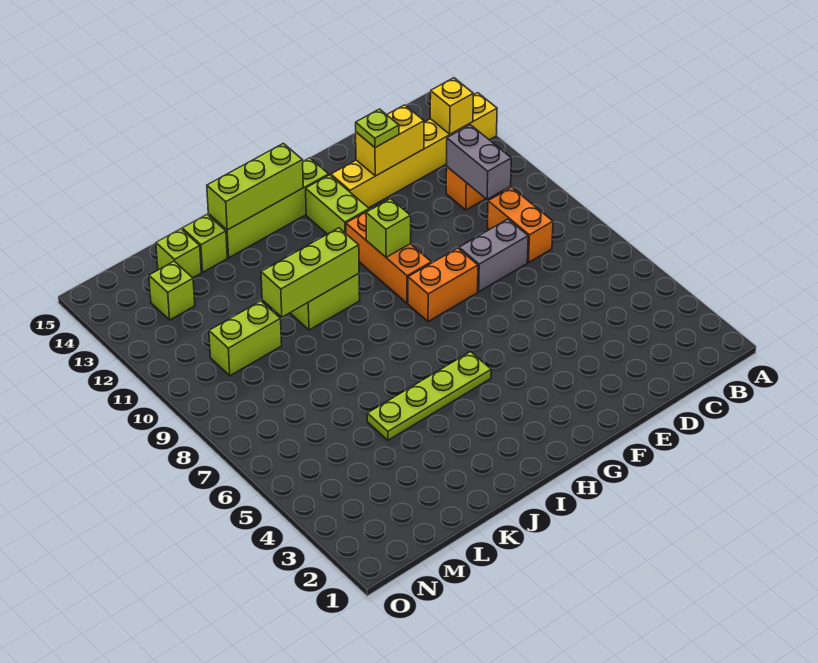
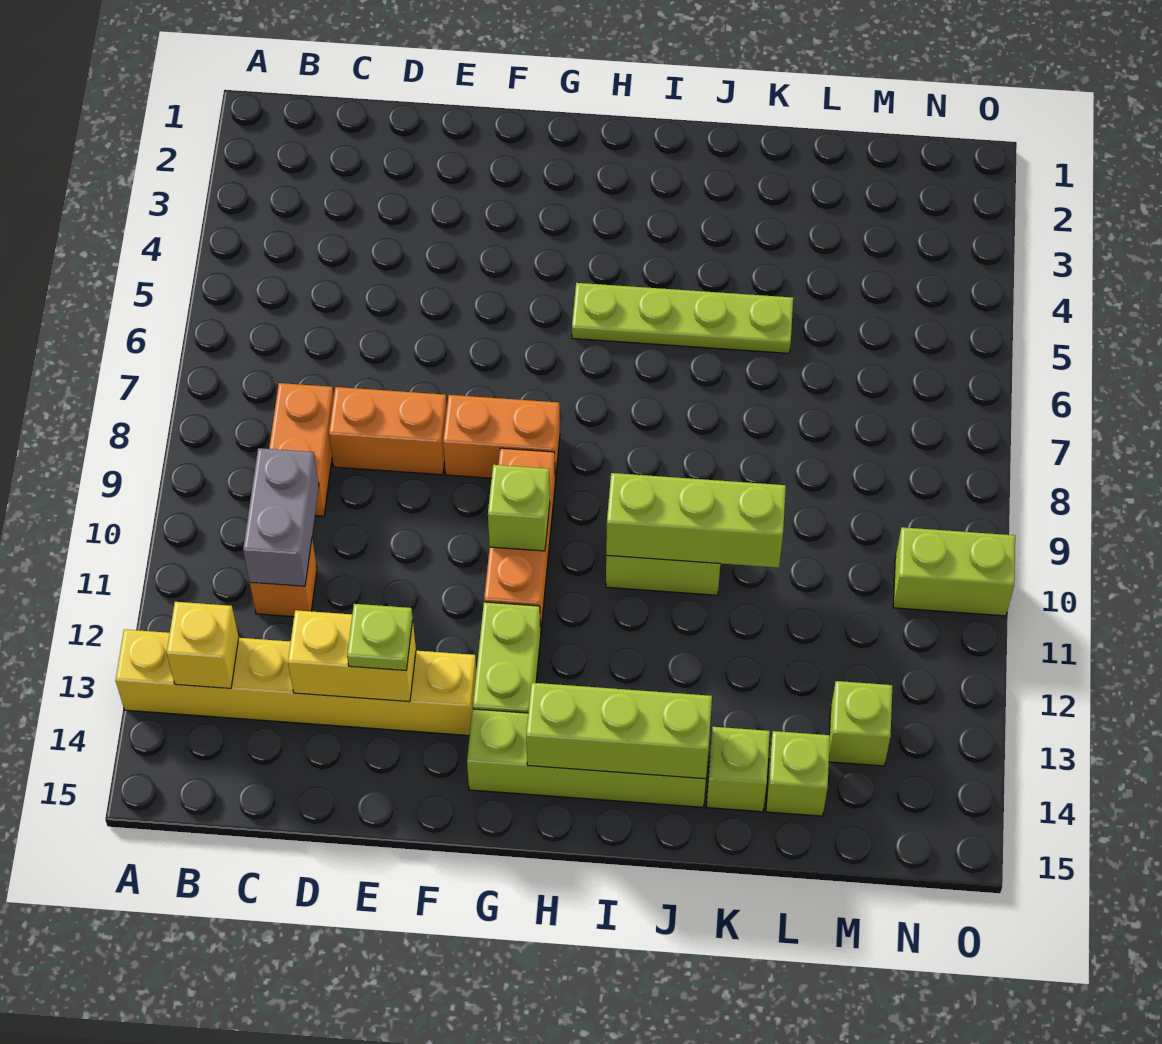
grey brick D8:E8 level 1 -> orange brick D8:E8 level 1
lime brick L10:M10 level 1 -> lime brick N10:O10 level 1

